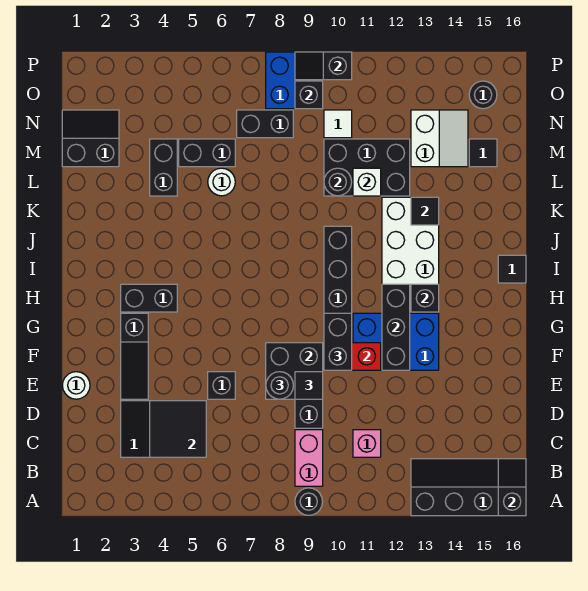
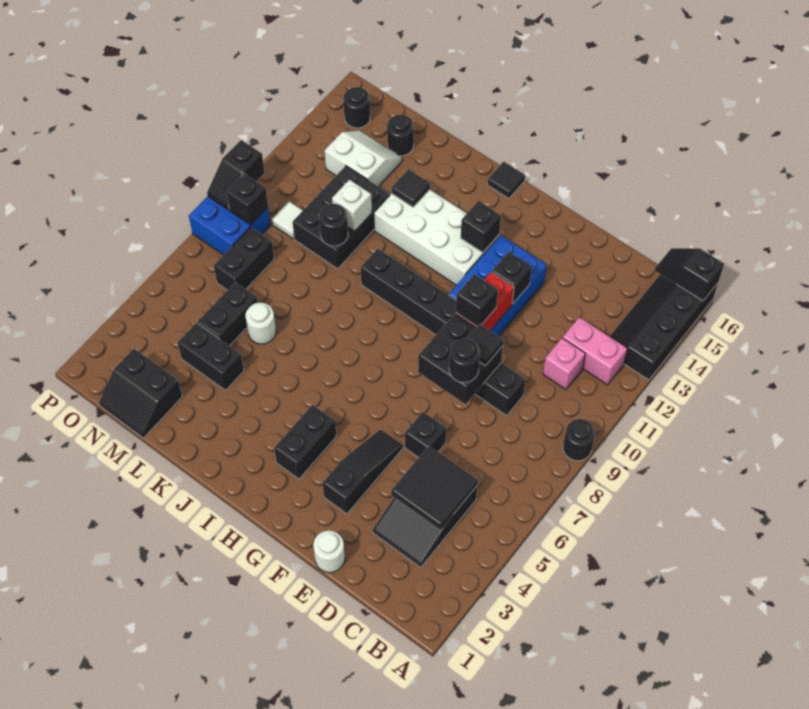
pink brick B9:C9 level 1 -> pink brick B12:C12 level 1
black slope E3:G3 level 1 top G -> black slope F3:F5 level 1 top 3
black brick F10:G10 level 3 -> black brick F10 level 3
black brick F12:H12 level 2 -> black brick F12 level 2
black slope M1:N2 level 1 top M -> black slope M1:N2 level 1 top 2
black tile M15 level 1 -> black round brick M15 level 1

